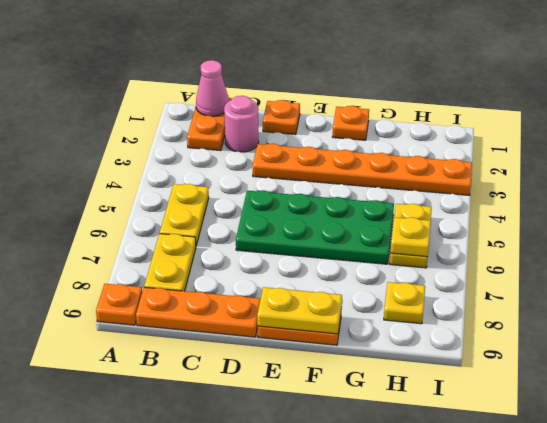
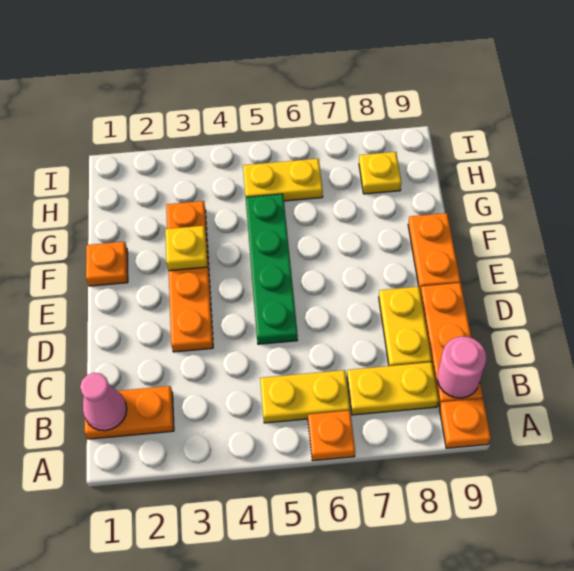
pink round brick C2 level 1 -> pink round brick B9 level 2
orange plate D1 level 1 -> orange plate A6 level 1
orange plate D3:I3 level 1 -> orange plate D3:G3 level 1
green plate D5:G6 level 1 -> green plate D5:G5 level 1
yellow plate E9:F9 level 2 -> yellow plate C8:D8 level 1
yellow plate H6 level 2 -> yellow plate F3 level 2

